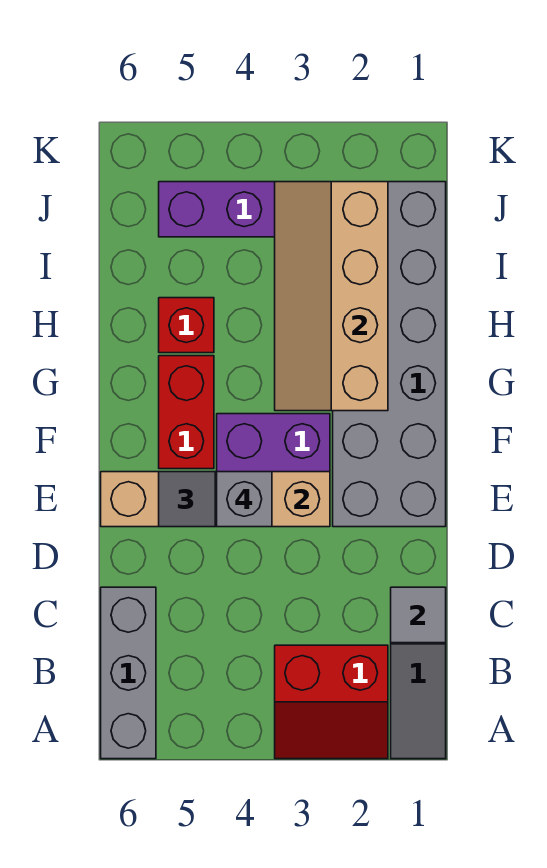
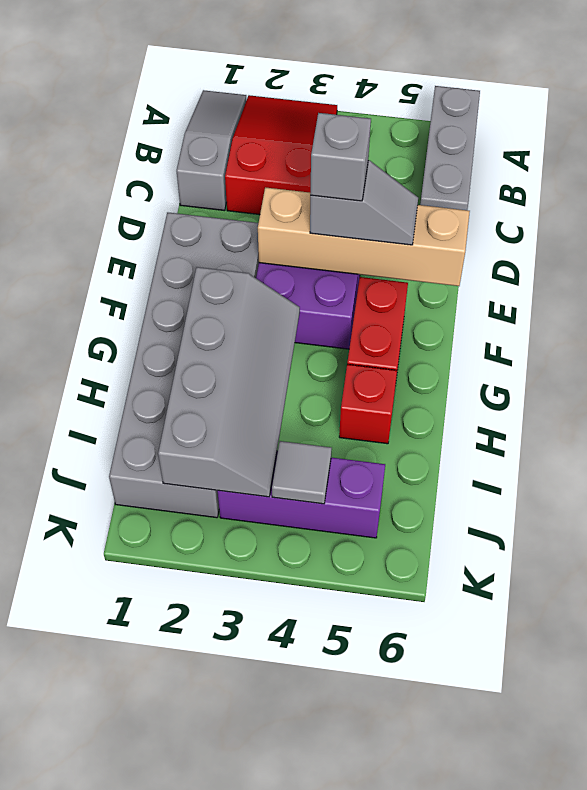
red slope A2:B3 level 1 top B -> red slope A2:C3 level 1 top C
grey tile C1 level 2 -> grey tile J4 level 2
tan slope G2:J3 level 2 top 2 -> grey slope G2:J3 level 2 top 2

